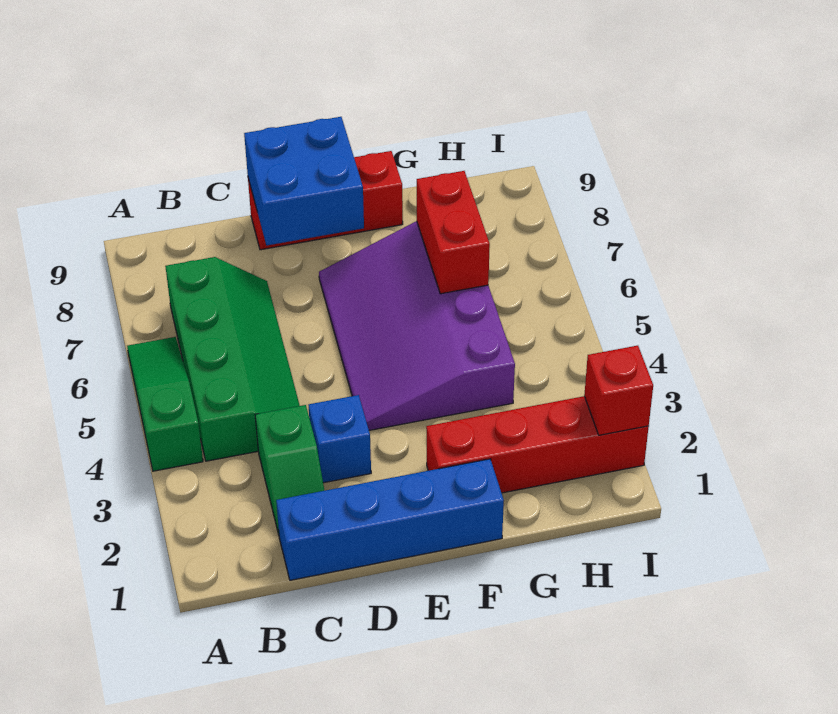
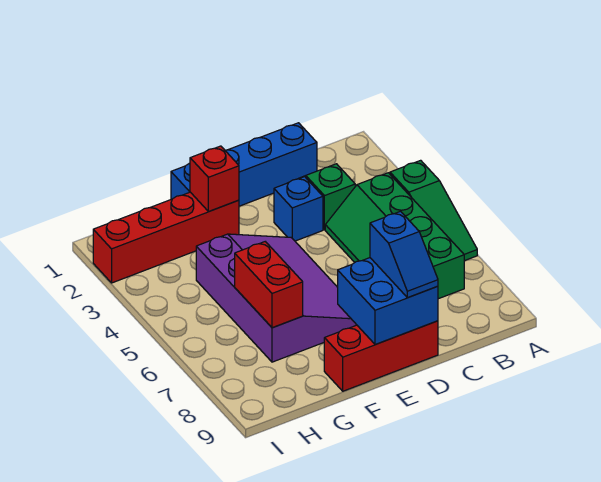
none -> blue slope D8:D9 level 3 top 8
red brick I2 level 2 -> red brick F2 level 2

